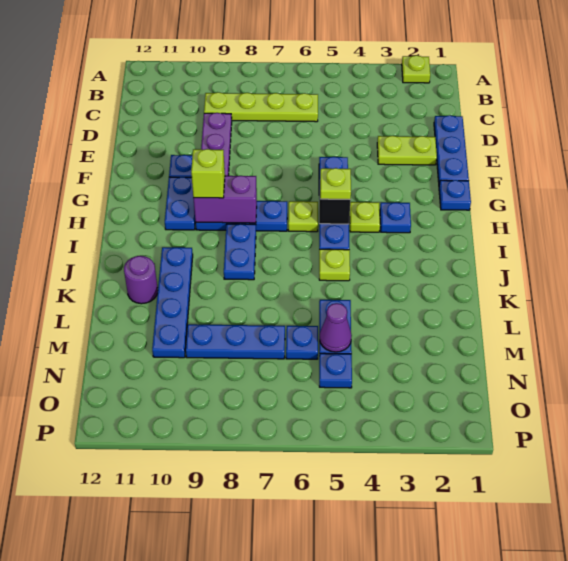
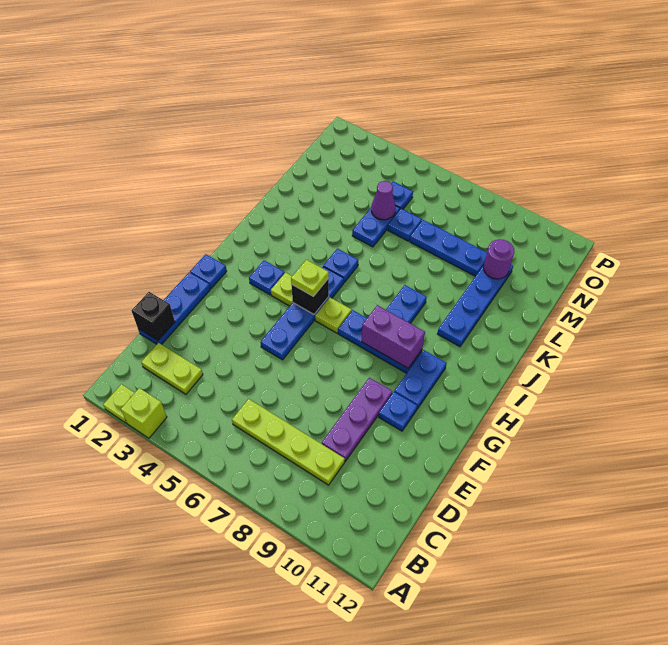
none -> black brick D1 level 2
lime plate E2:E3 level 1 -> lime plate C2:C3 level 1
lime brick H9 level 3 -> lime brick A3 level 1
lime plate J5 level 1 -> blue plate J5 level 1
purple round brick K11 level 1 -> purple round brick M10 level 2

